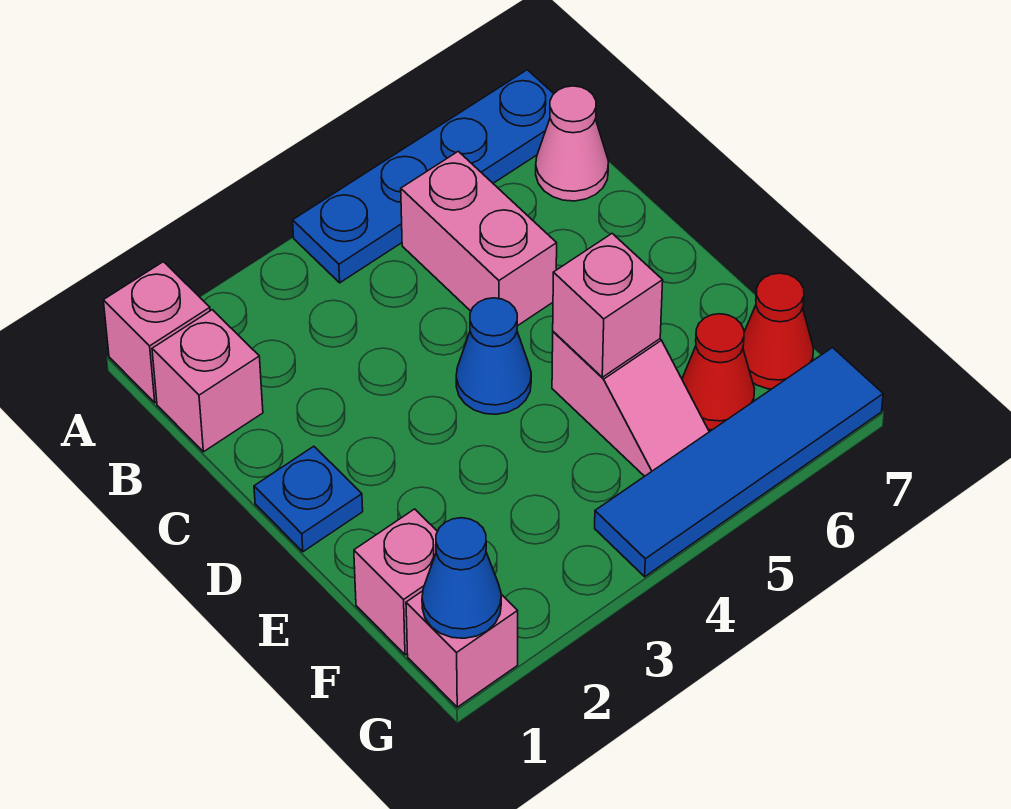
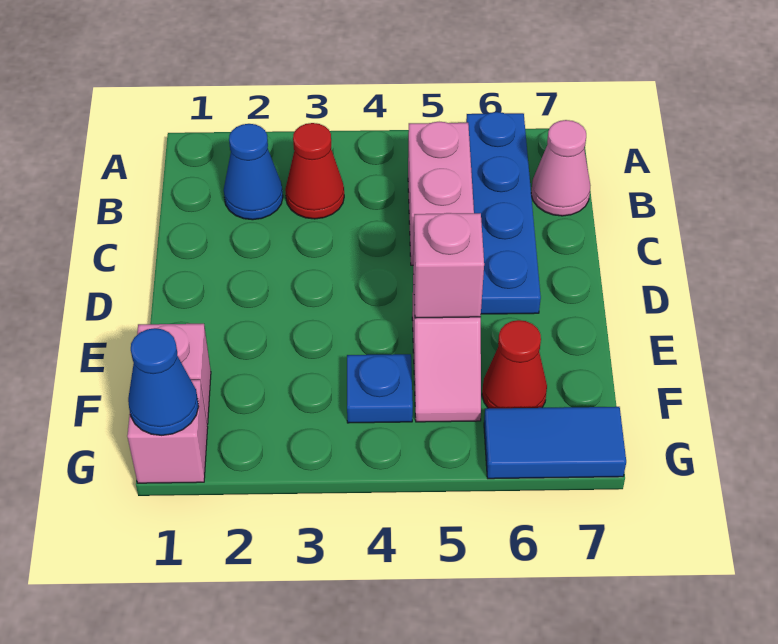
pink brick A1 level 1 -> none
blue plate A4:A7 level 1 -> blue plate A6:D6 level 1
pink brick B1 level 1 -> none
blue plate D1 level 1 -> blue plate F4 level 1
blue cone D4 level 1 -> blue cone B2 level 1
red cone F7 level 1 -> red cone B3 level 1
blue tile G4:G7 level 1 -> blue tile G6:G7 level 1

